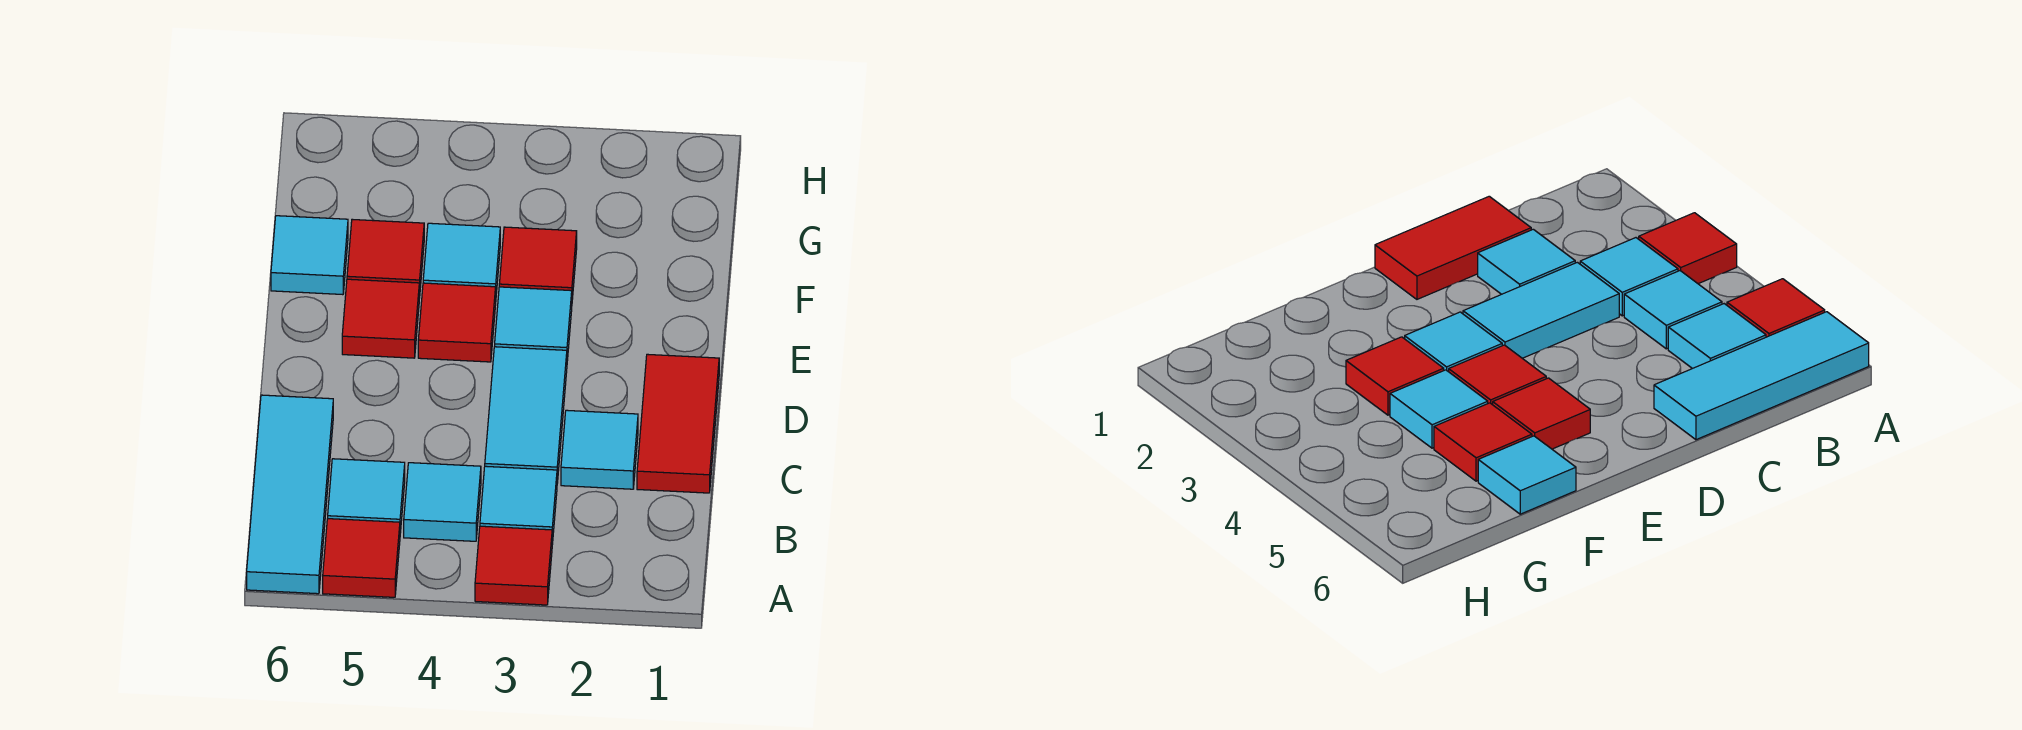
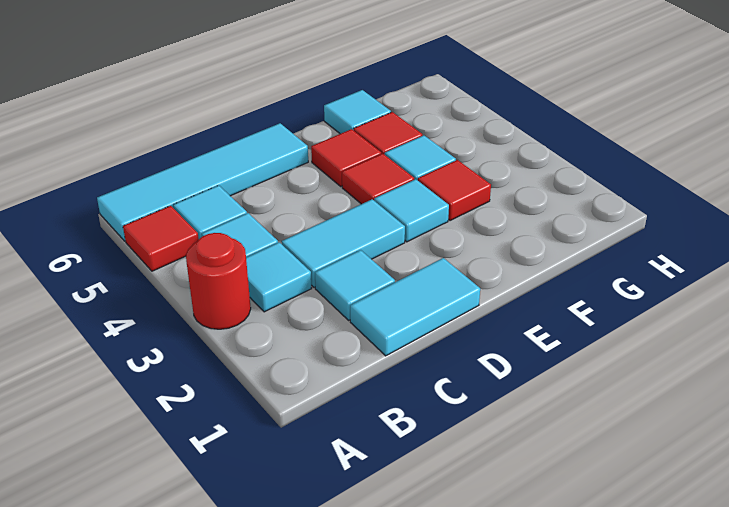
red tile A3 level 1 -> red round brick A3 level 1
cyan tile A6:C6 level 1 -> cyan tile A6:D6 level 1
red tile C1:D1 level 1 -> cyan tile C1:D1 level 1

